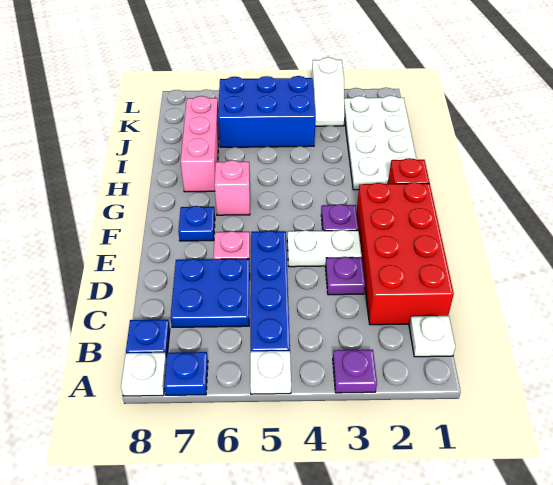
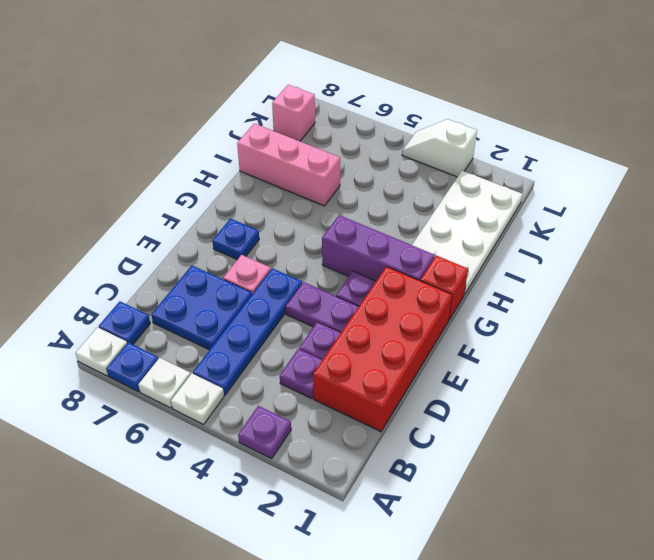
white plate B1 level 1 -> white plate A6 level 1
none -> purple plate C3 level 1
white plate E3:E4 level 1 -> purple plate E3:E4 level 1
none -> purple brick G2:G4 level 1
pink brick G6 level 1 -> pink brick K8 level 1
pink brick H7:J7 level 1 -> pink brick I6:I8 level 1
blue brick J4:K6 level 1 -> none
white slope K3:L3 level 1 top L -> white slope L3:L4 level 1 top 3

